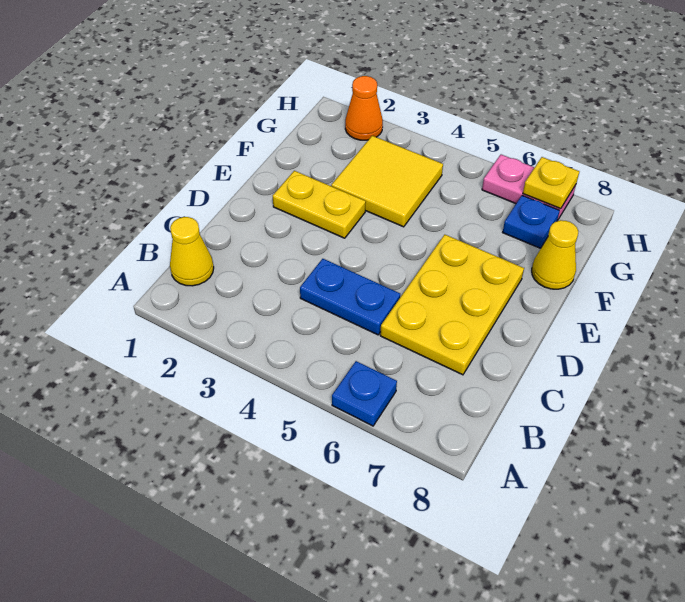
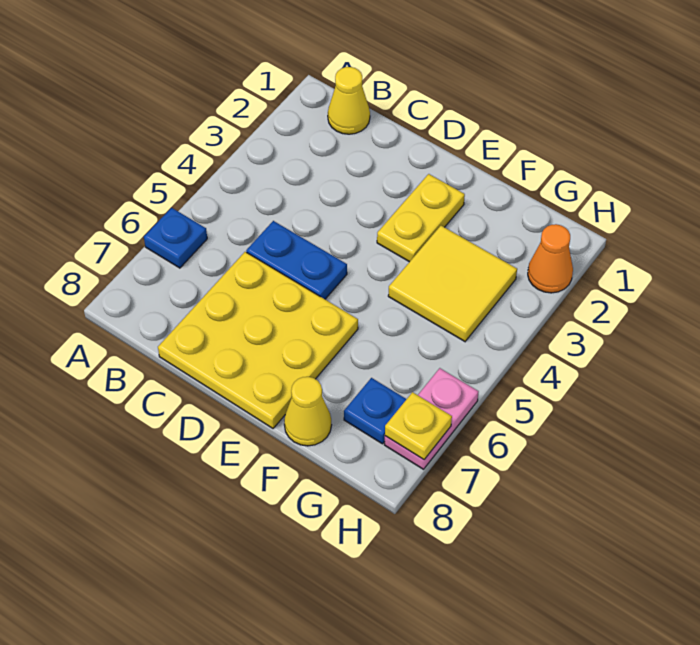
blue plate C4:C5 level 1 -> blue plate C5:D5 level 1
yellow plate C6:E7 level 1 -> yellow plate C6:E8 level 1

